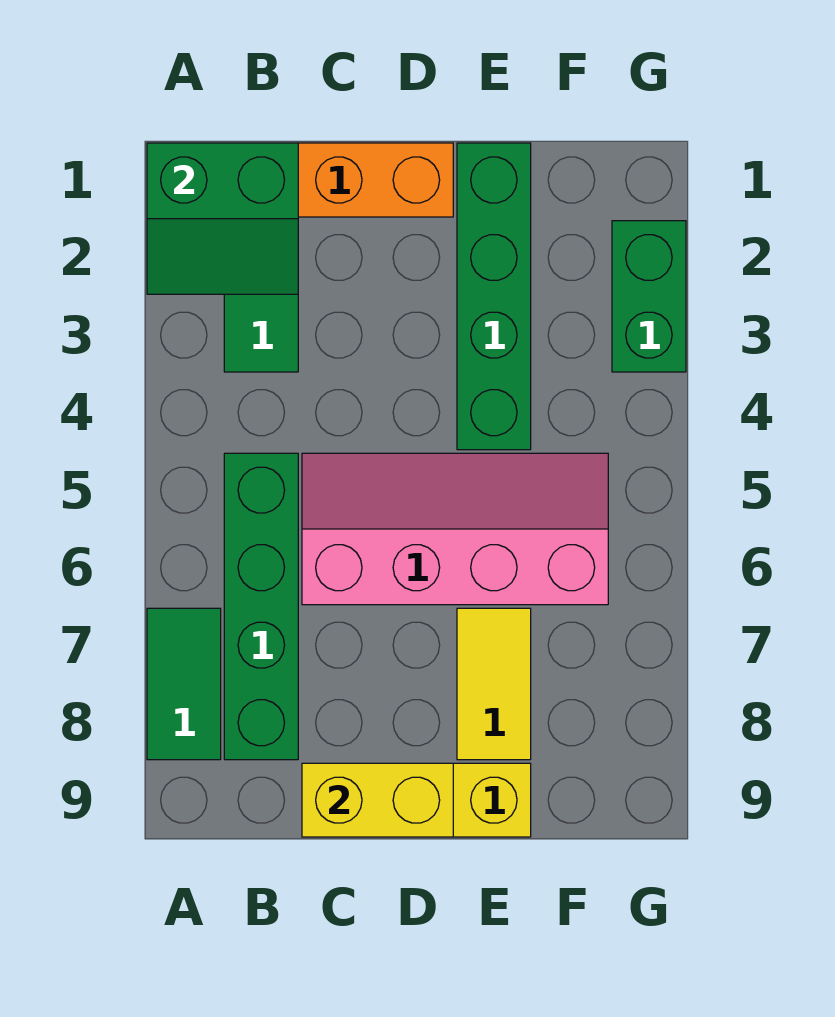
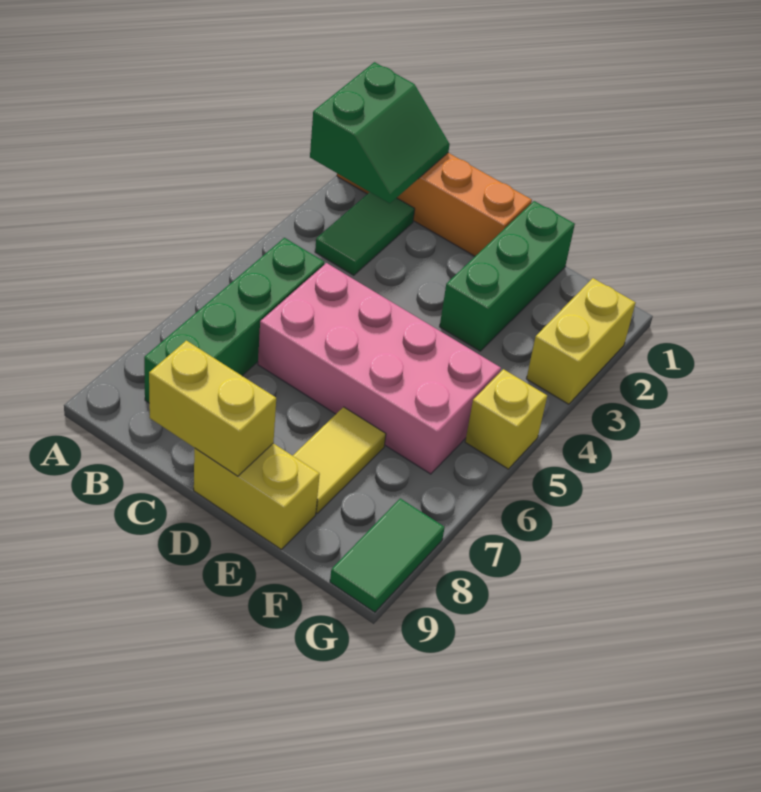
green slope A1:B2 level 2 top 1 -> green slope A1:B2 level 2 top A
green tile A7:A8 level 1 -> green tile G8:G9 level 1
pink slope C5:F6 level 1 top 6 -> pink brick C5:F6 level 1
green brick E1:E4 level 1 -> green brick E1:E3 level 1
green brick G2:G3 level 1 -> yellow brick G2:G3 level 1
none -> yellow brick G5 level 1

